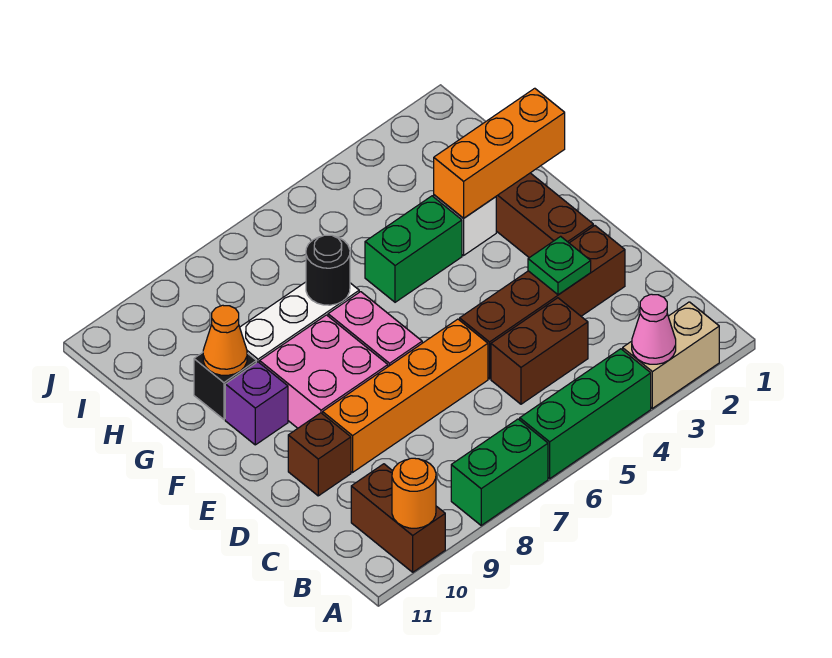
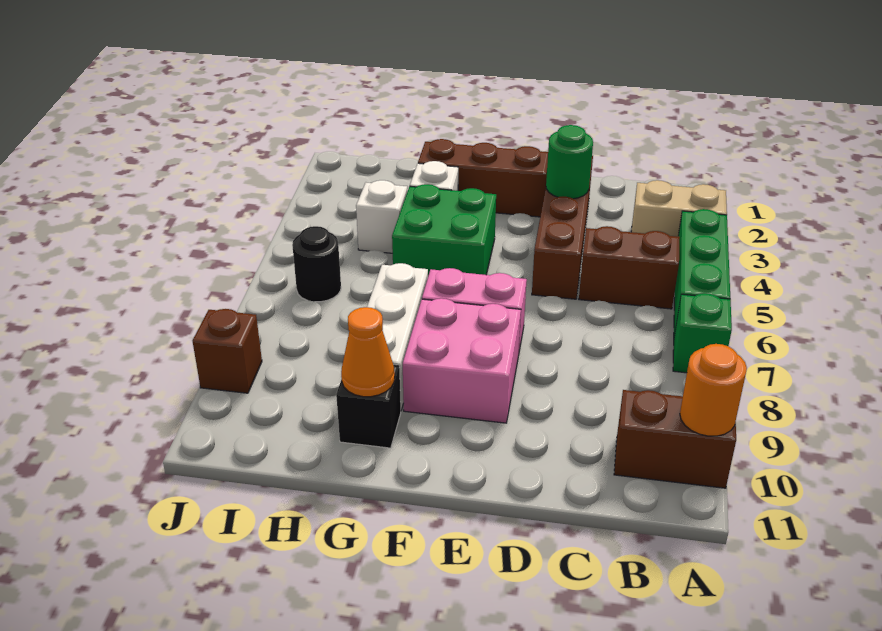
tan brick A2:A3 level 1 -> tan brick A3:B3 level 1
pink cone A3 level 2 -> none
green brick A7:A8 level 1 -> green brick A7 level 1
brown brick C4:C5 level 1 -> brown brick B5:C5 level 1
green plate D3 level 2 -> green round brick D3 level 2
orange brick D6:D9 level 1 -> none
brown brick D10 level 1 -> brown brick J9 level 1
purple brick F10 level 1 -> none
orange brick G1:G3 level 2 -> none
green brick G4:G5 level 1 -> green brick F4:G5 level 1
black round brick G7 level 2 -> black round brick I6 level 1
none -> white brick H4 level 1

